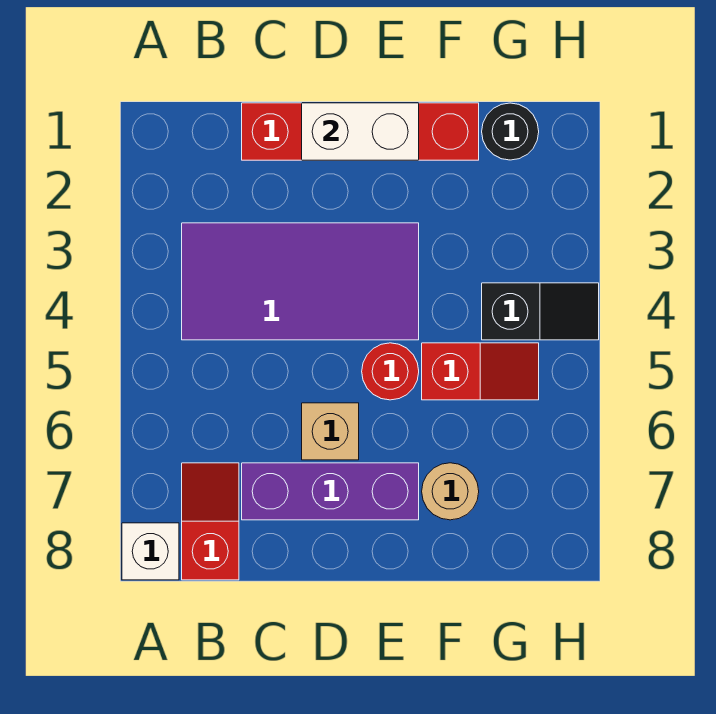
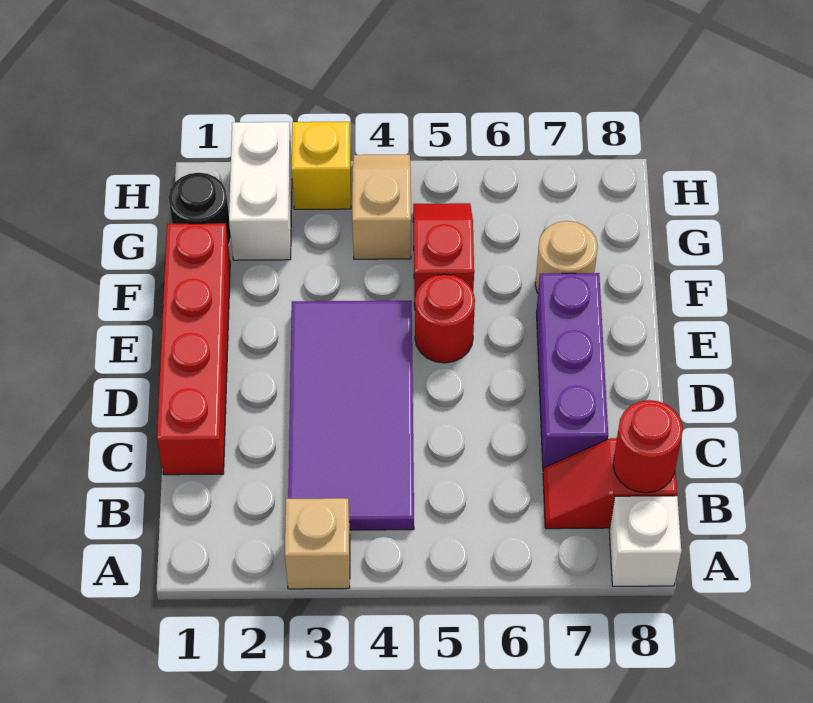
none -> red round brick B8 level 2
white brick D1:E1 level 2 -> white brick G2:H2 level 1
tan brick D6 level 1 -> tan brick A3 level 1
black slope G4:H4 level 1 top G -> tan slope G4:H4 level 1 top G
none -> yellow brick H3 level 1

